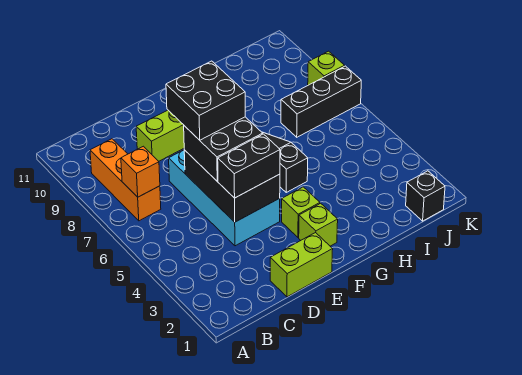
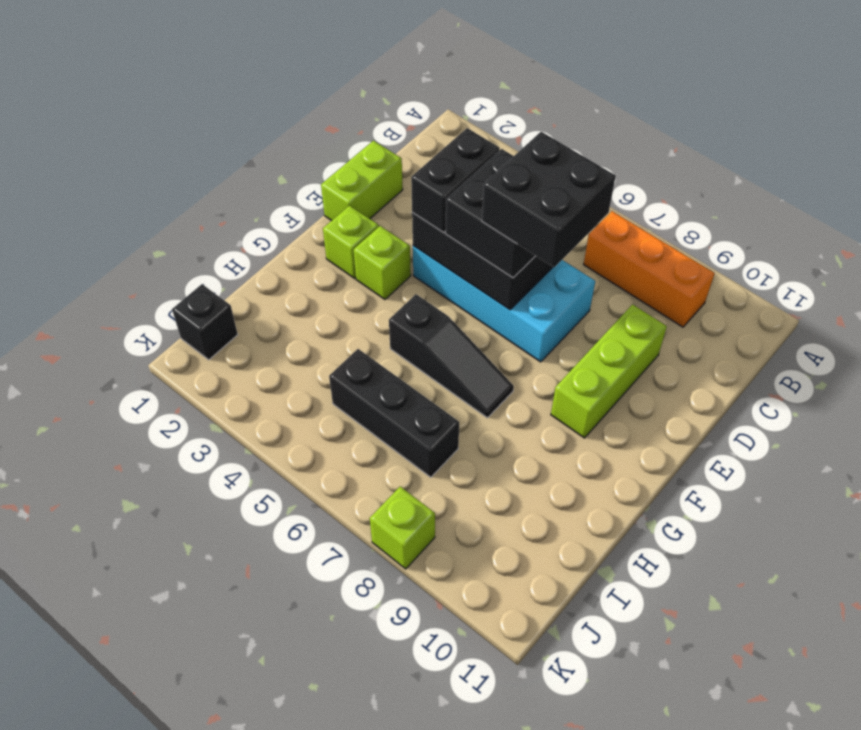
orange brick B7 level 2 -> none
black brick I7:K7 level 1 -> black brick I5:I7 level 1

